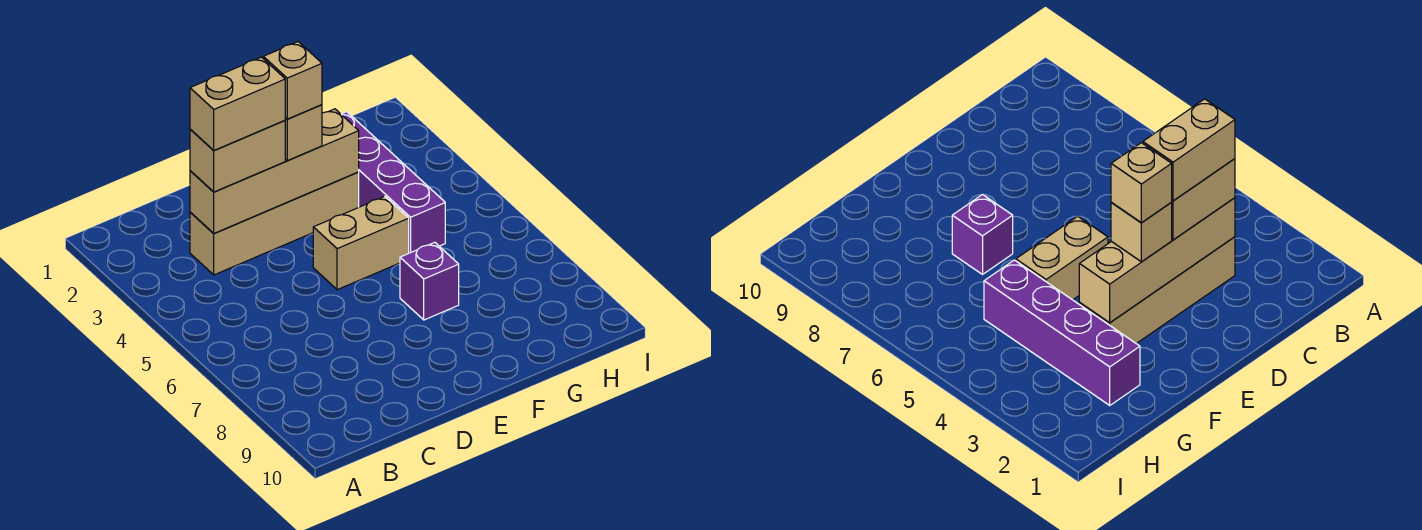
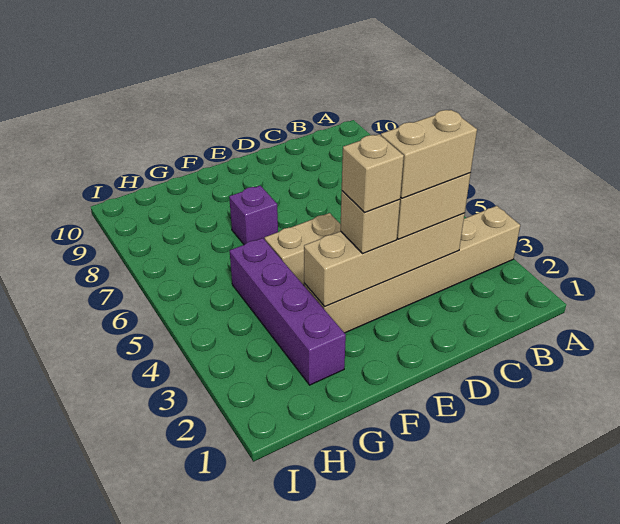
tan brick C3:F3 level 1 -> tan brick A3:F3 level 1

